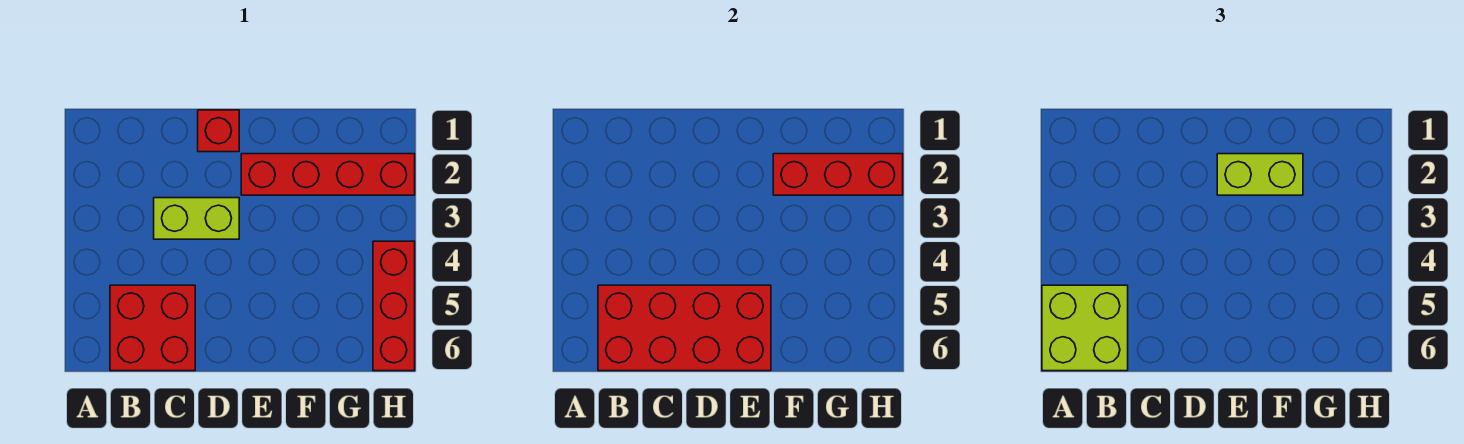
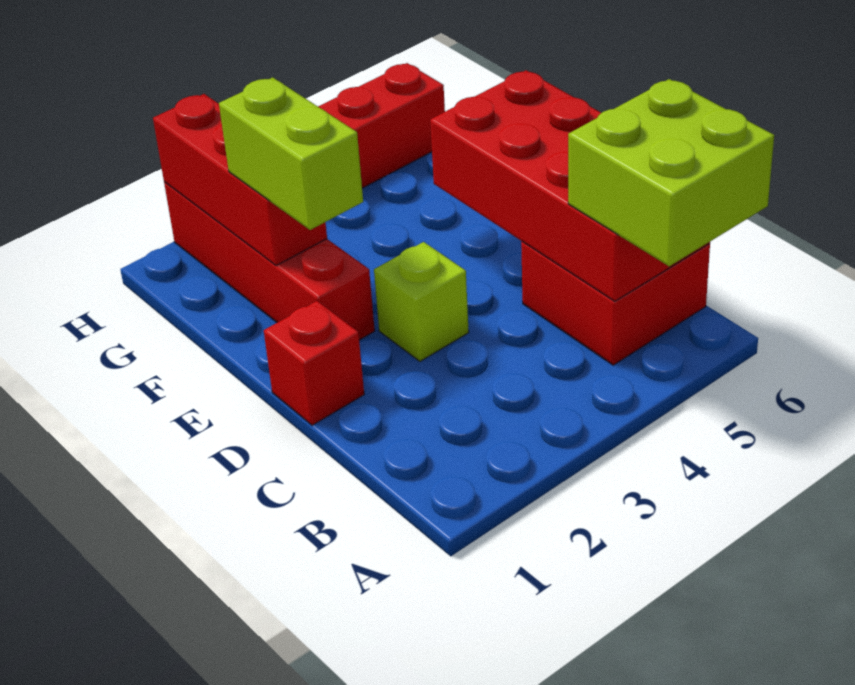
lime brick C3:D3 level 1 -> lime brick D3 level 1

